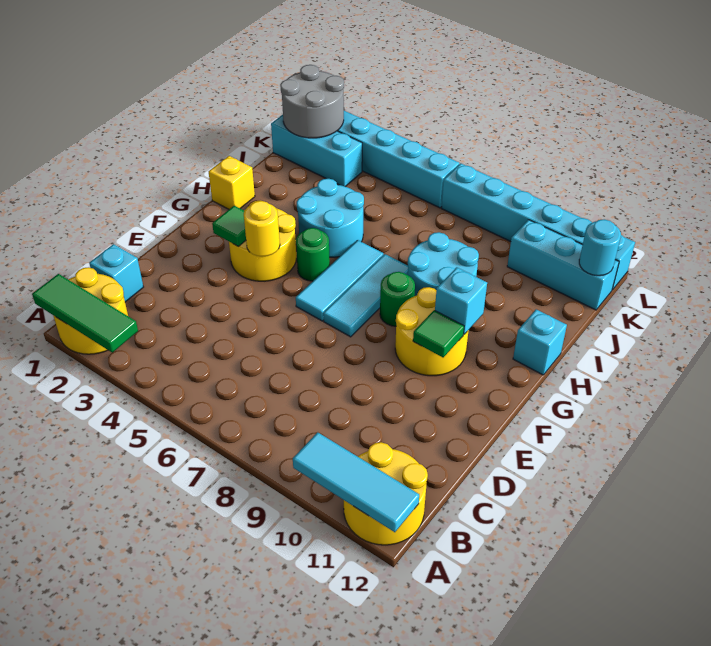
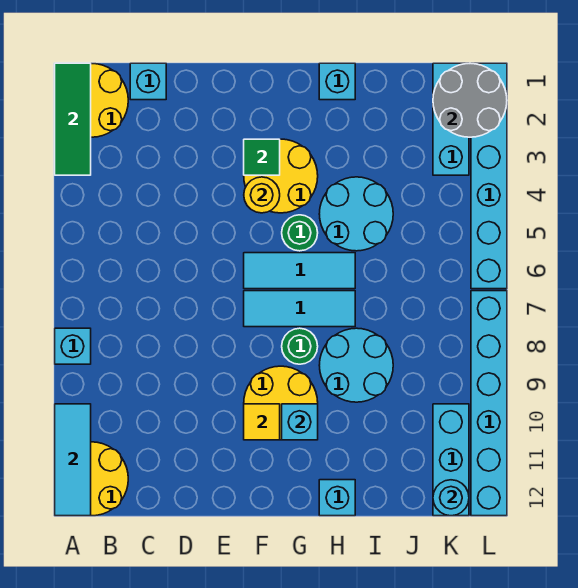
none -> cyan brick A8 level 1
green tile F10 level 2 -> yellow tile F10 level 2
yellow brick H1 level 1 -> cyan brick H1 level 1

